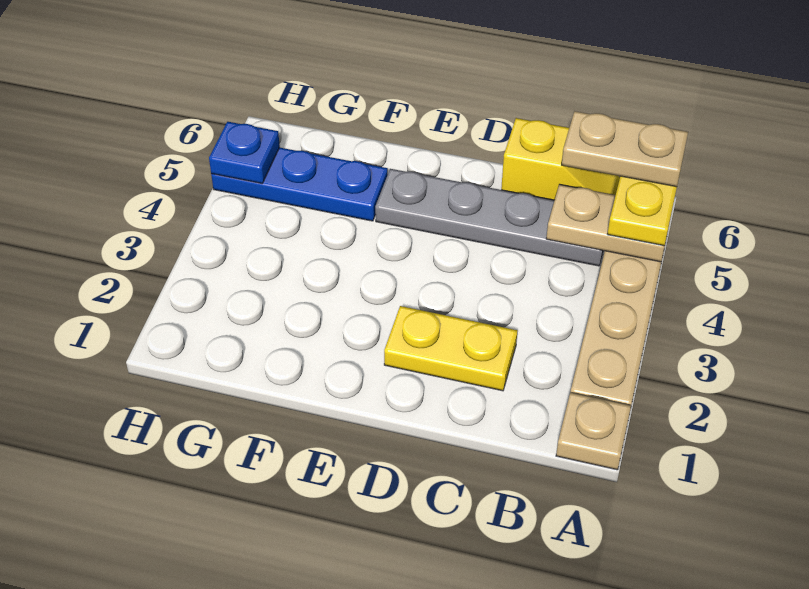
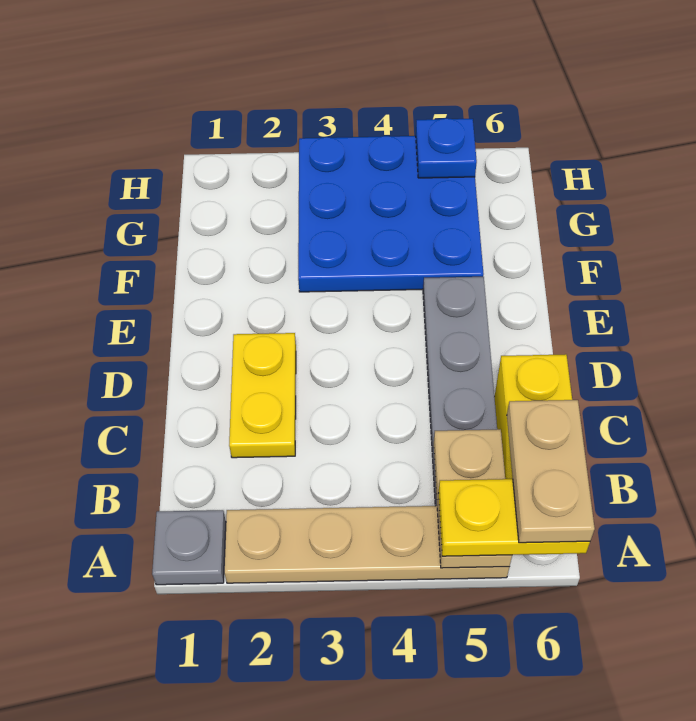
tan plate A1 level 1 -> grey plate A1 level 1
blue plate F5:H5 level 1 -> blue plate F3:H5 level 1

